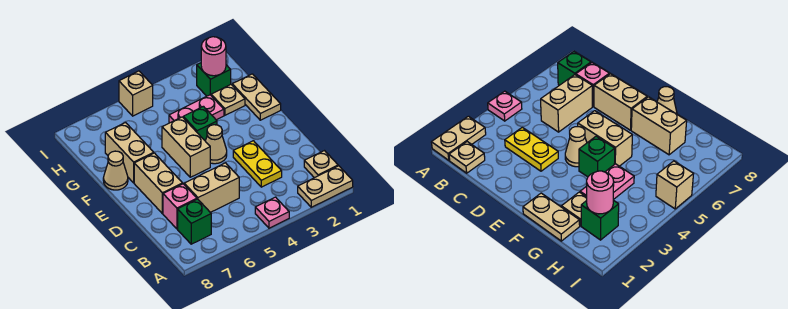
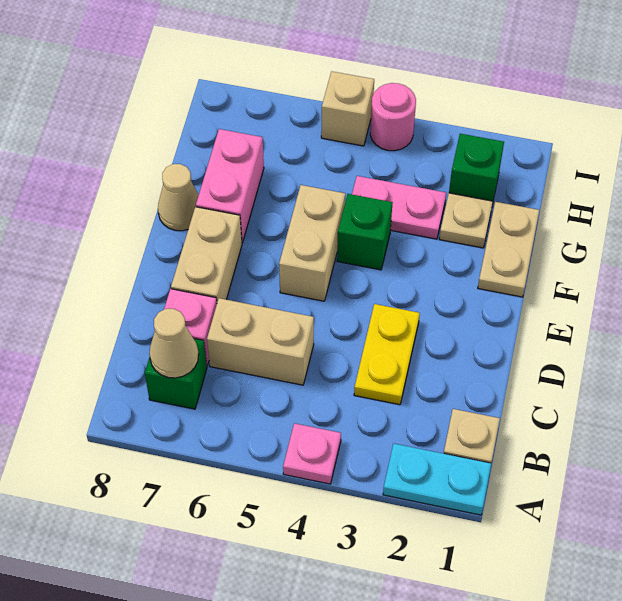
tan plate A1:A2 level 1 -> cyan plate A1:A2 level 1
tan cone E4 level 1 -> tan cone B7 level 2
tan brick F7:G7 level 1 -> pink brick F7:G7 level 1
pink round brick H2 level 2 -> pink round brick I4 level 1

